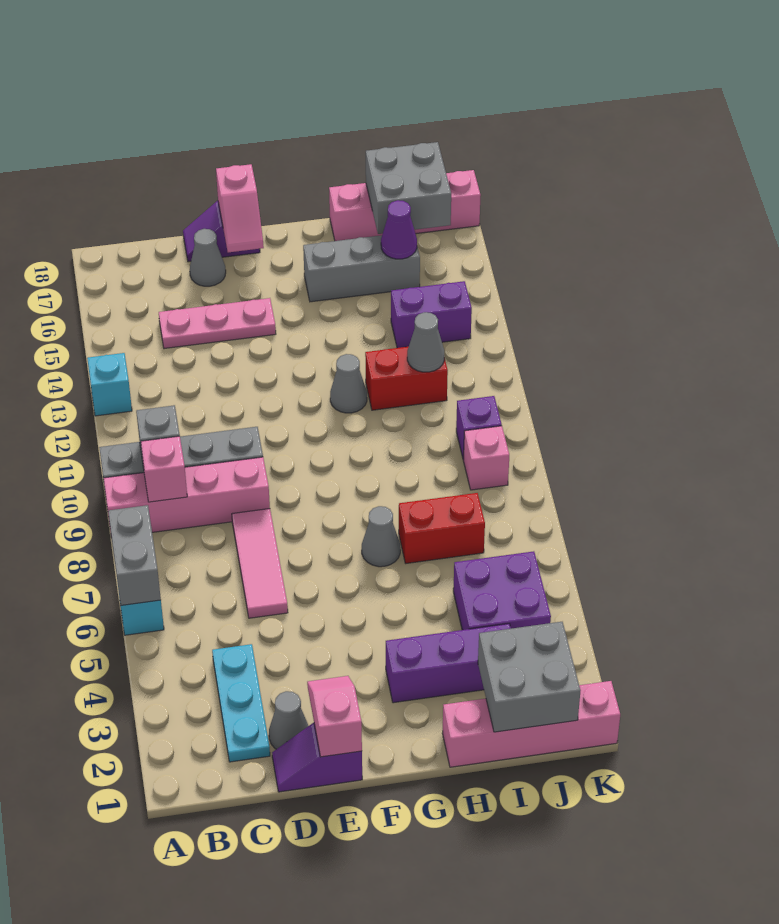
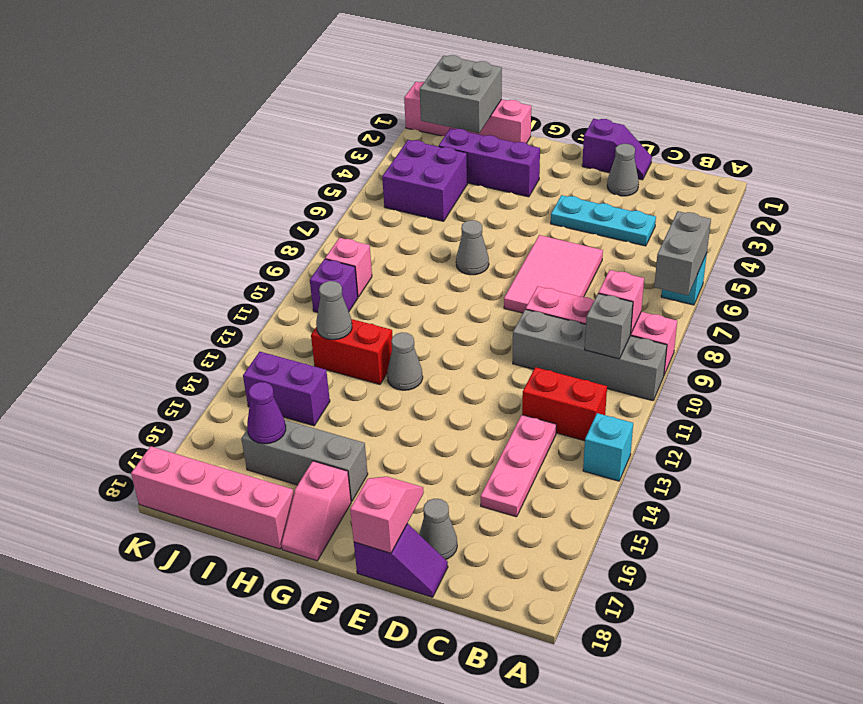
cyan plate C2:C4 level 1 -> cyan plate C4:E4 level 1
pink plate C15:E15 level 1 -> pink plate C13:C15 level 1
pink tile D6:D8 level 1 -> pink tile D6:E8 level 1
pink slope E1:E2 level 2 top 1 -> pink slope G17:G18 level 1 top 17
red brick H7:I7 level 1 -> red brick B12:C12 level 1
grey brick I17:J18 level 2 -> none

